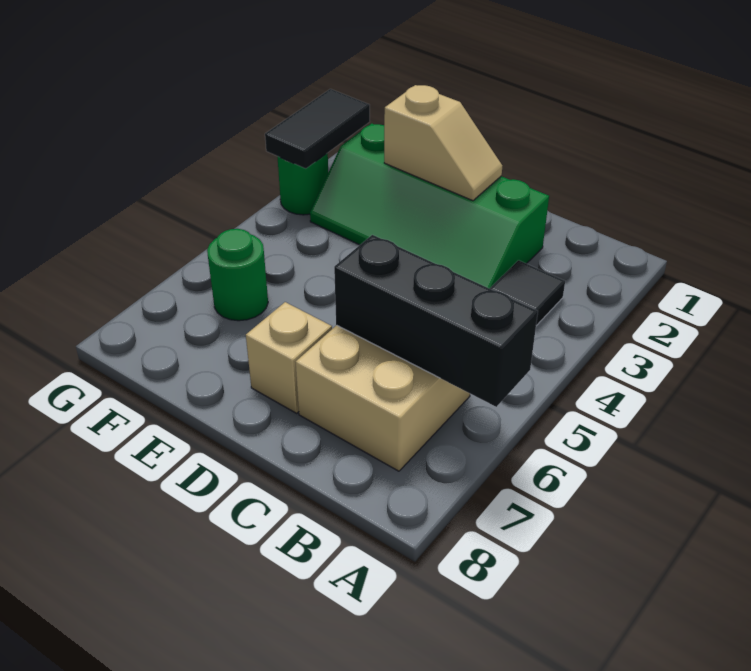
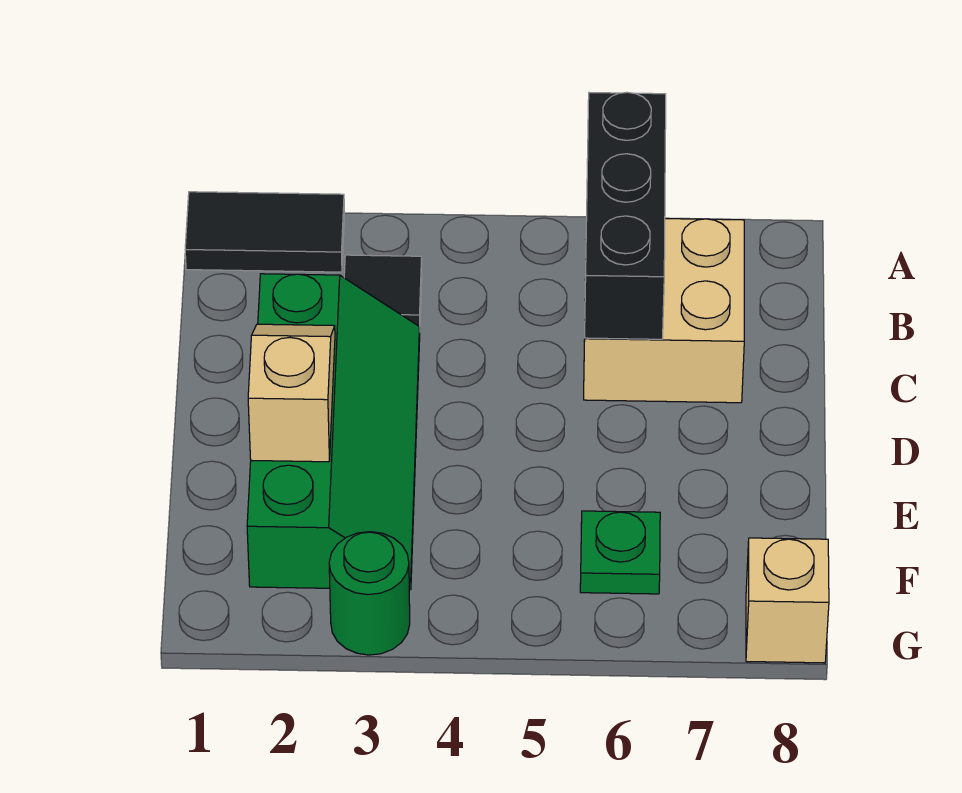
tan brick D7 level 1 -> tan brick G8 level 1
green round brick F6 level 1 -> green plate F6 level 1
black tile G2:G3 level 2 -> black tile A1:A2 level 1

